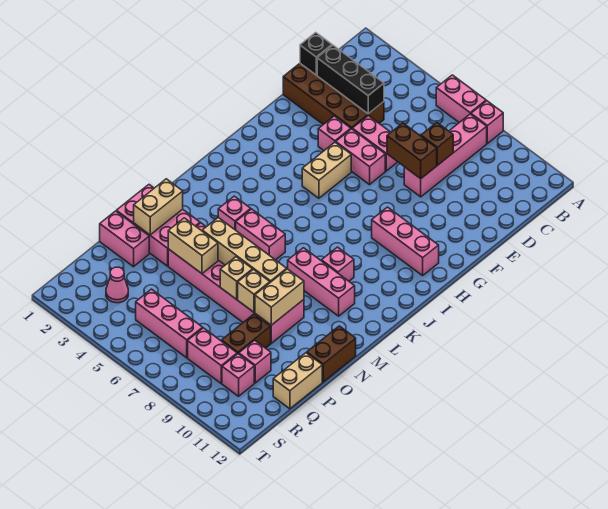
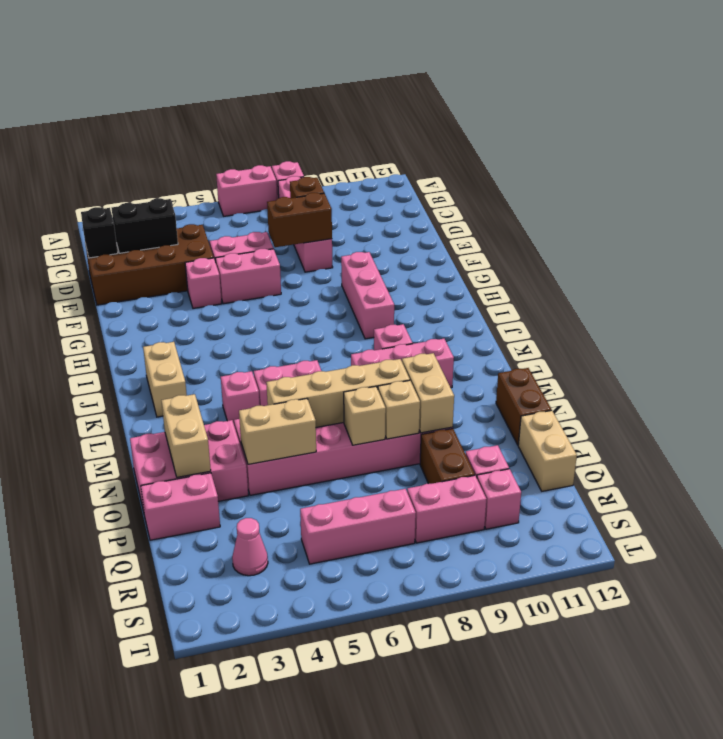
black brick D2:D4 level 2 -> black brick D2:D3 level 2
tan brick G5:H5 level 1 -> tan brick J2:K2 level 1
pink brick H9:H11 level 1 -> pink brick G9:I9 level 1

